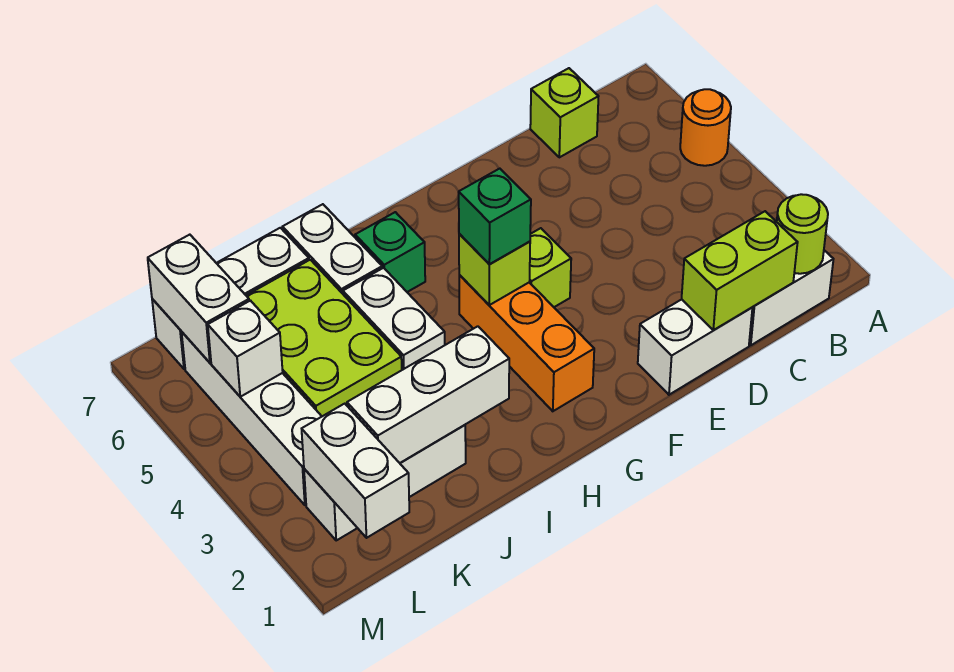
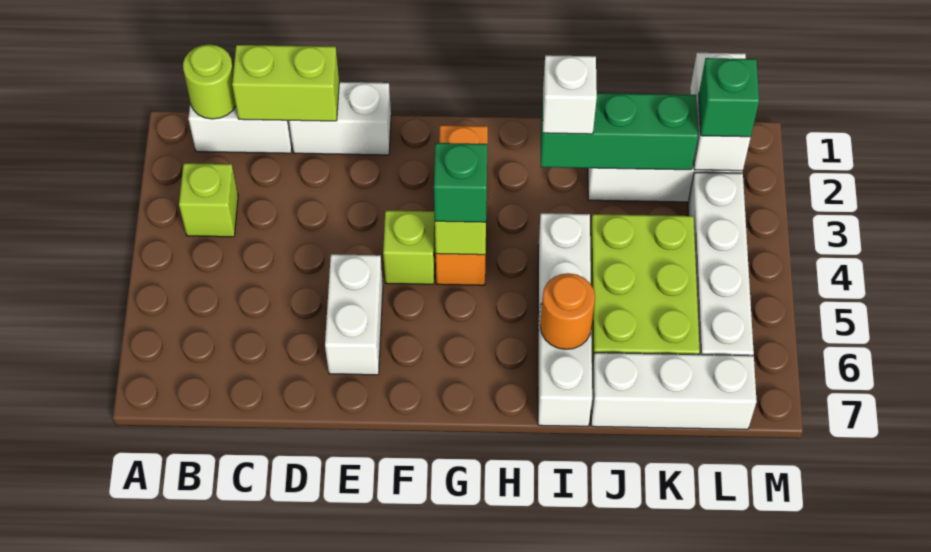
orange round brick A5 level 1 -> orange round brick I6 level 2
lime brick C7 level 1 -> lime brick B3 level 1
green brick H6 level 1 -> green brick L2 level 3
white brick I2:K2 level 2 -> green brick I2:K2 level 2
white brick L5 level 2 -> white brick I2 level 3
white brick L6:L7 level 2 -> white brick E5:E6 level 1

